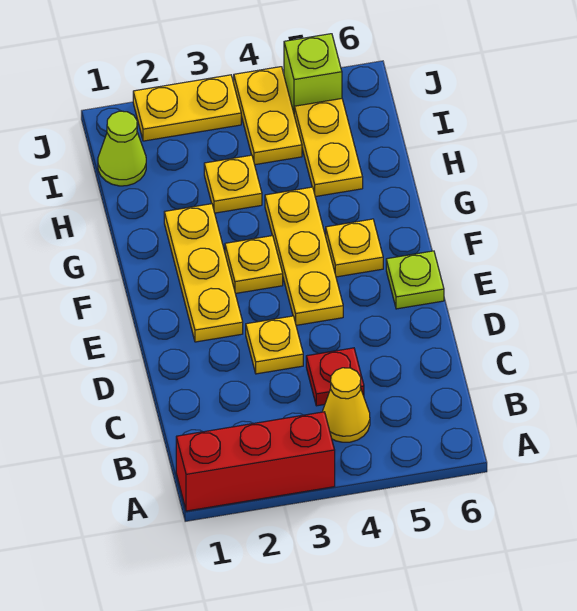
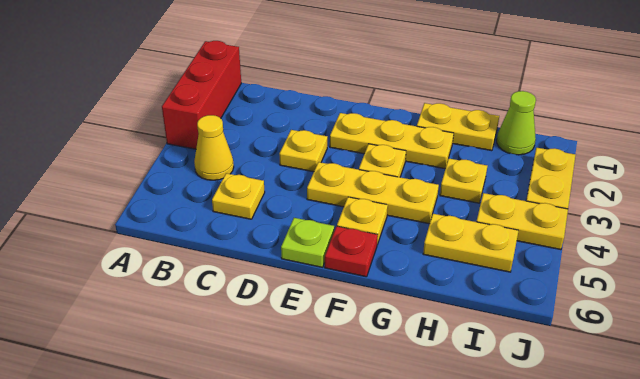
red plate C4 level 1 -> red plate F6 level 1
none -> yellow plate C5 level 1
none -> yellow plate G1:H1 level 1
lime brick J5 level 1 -> none

